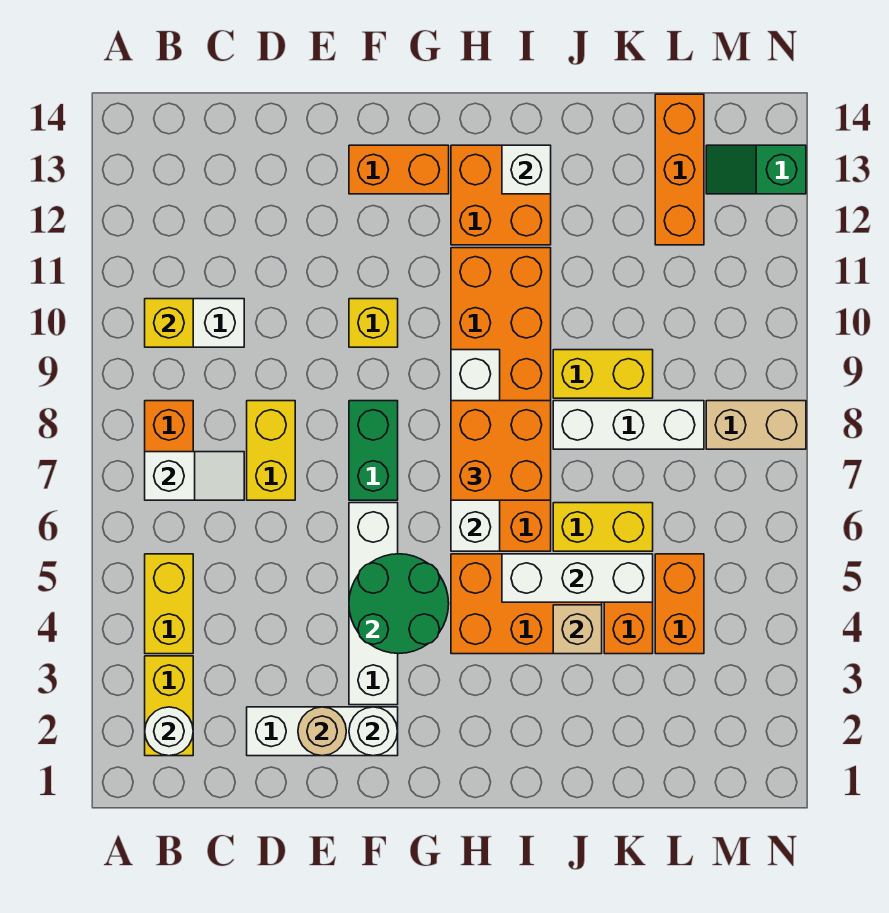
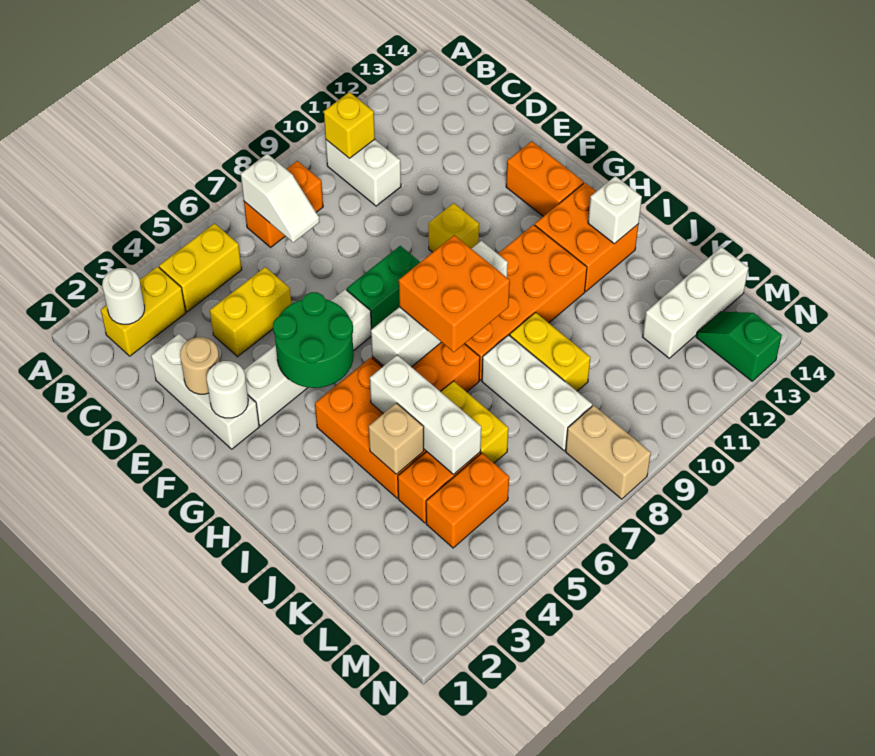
yellow brick D7:D8 level 1 -> yellow brick D4:D5 level 1
orange brick L12:L14 level 1 -> white brick L12:L14 level 1

